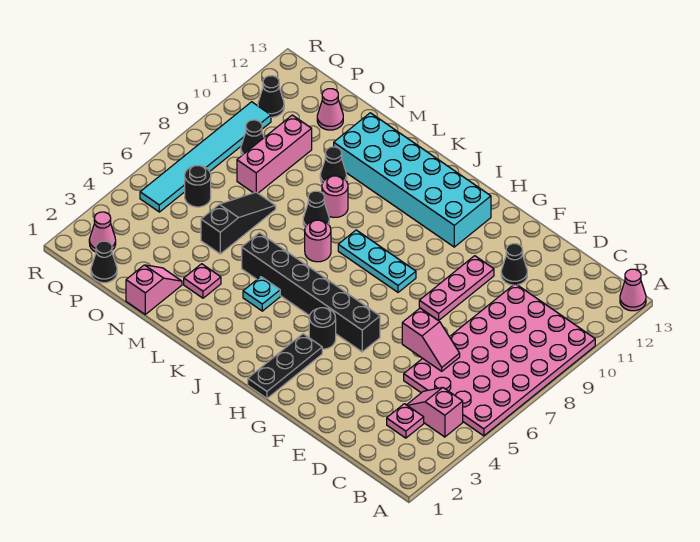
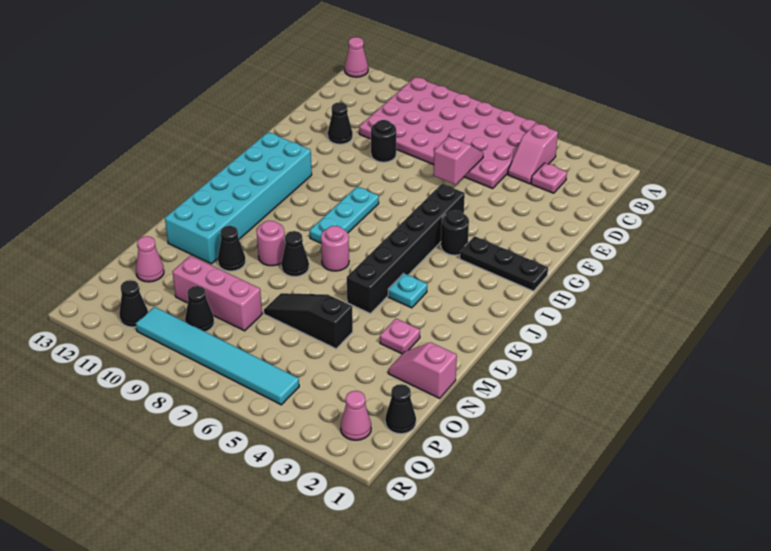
pink plate F8:F10 level 1 -> none
black round brick P6 level 1 -> black round brick E9 level 1

